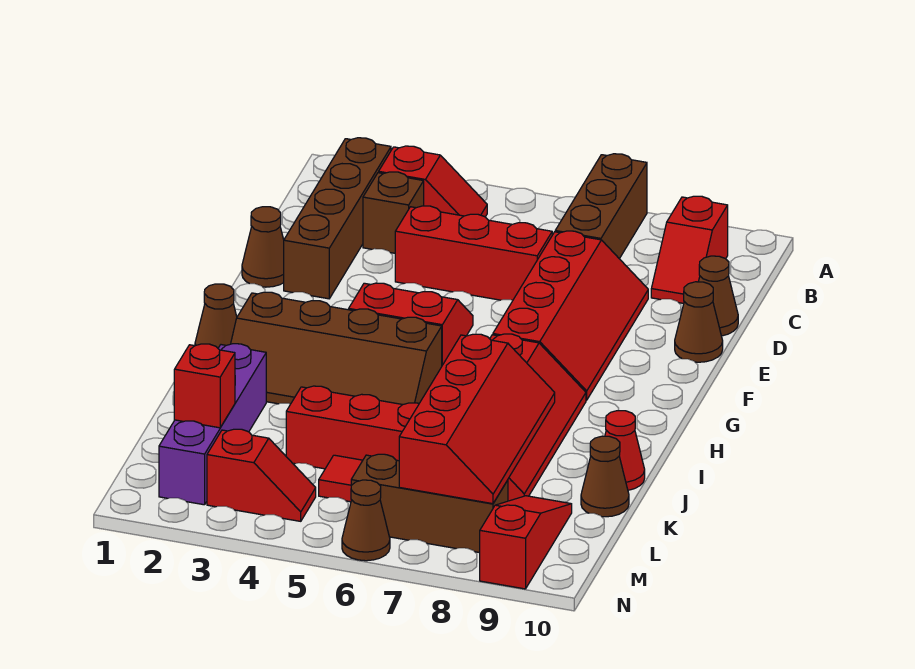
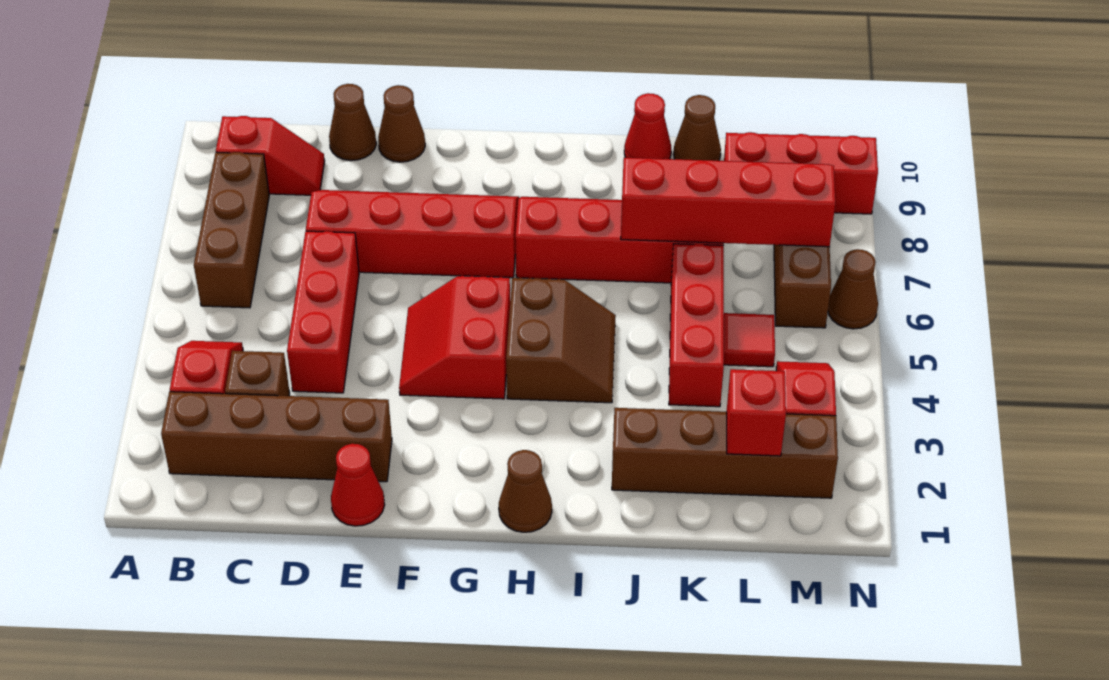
brown brick A7:C7 level 1 -> brown brick B6:B8 level 1
brown cone E1 level 1 -> red cone E1 level 1
brown slope H2:I5 level 1 top H -> brown slope H4:I5 level 1 top H
purple brick J2:M2 level 1 -> brown brick J2:M2 level 1
red slope L9:N9 level 1 top N -> red brick L9:N9 level 1

